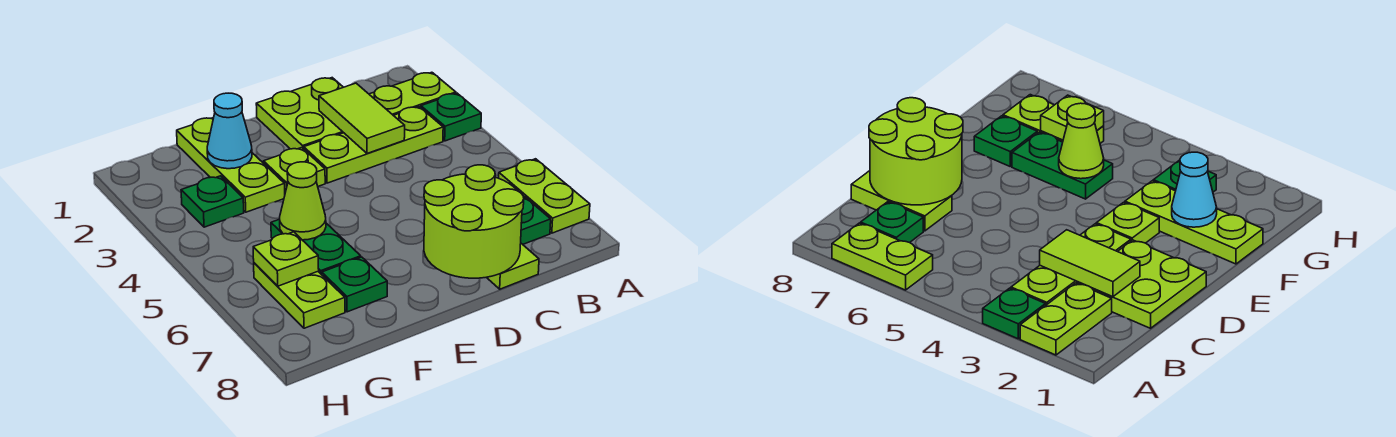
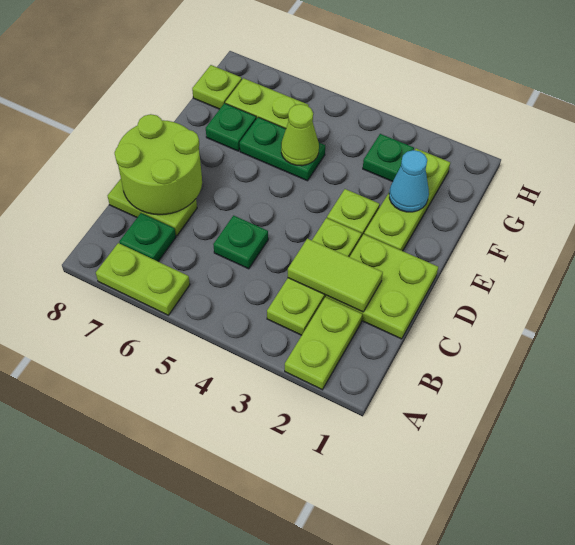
green plate A3 level 1 -> green plate C5 level 1
lime plate F1:F3 level 1 -> lime plate E2:G2 level 1
lime plate G6 level 2 -> lime plate G8 level 1

